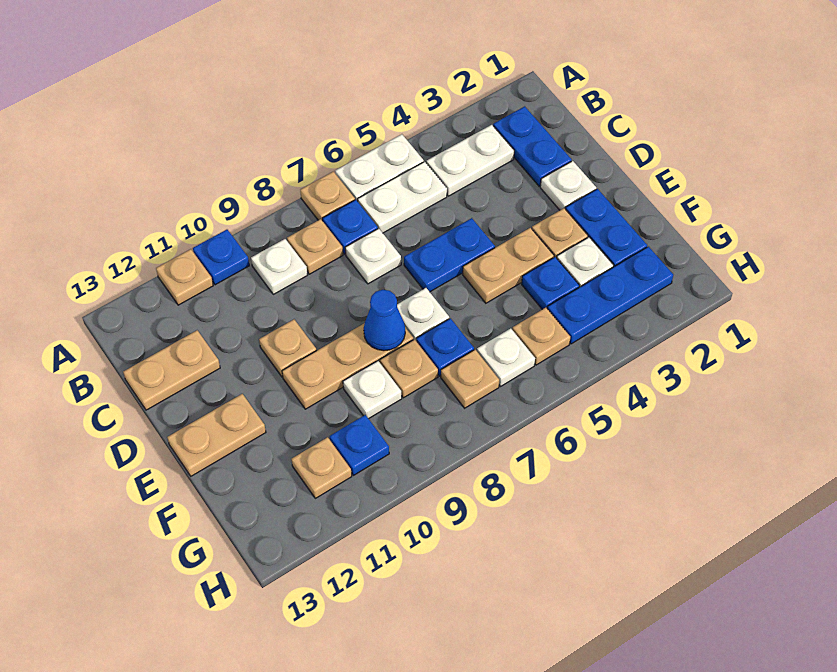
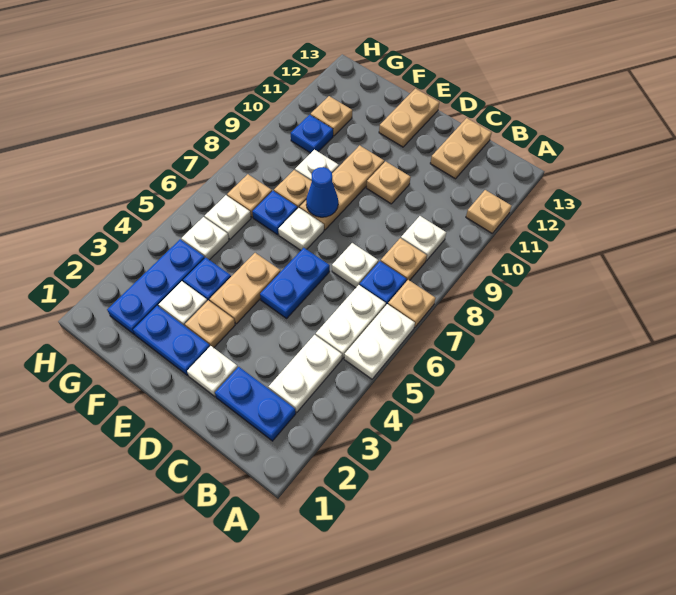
blue plate A10 level 1 -> none
tan plate G5 level 1 -> white plate G5 level 1

